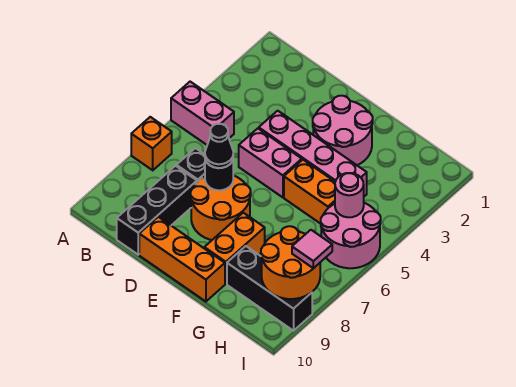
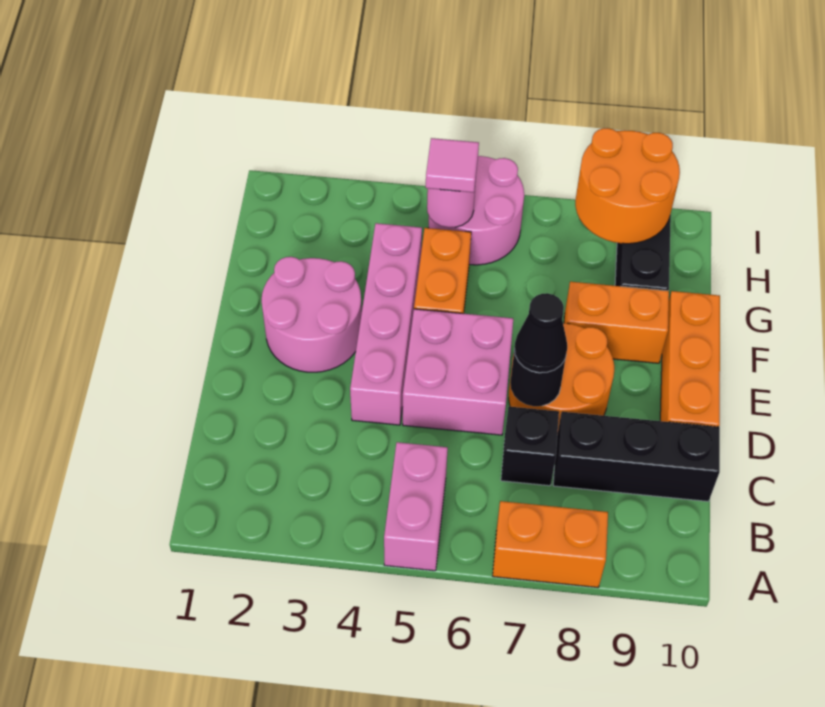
orange brick A7 level 1 -> orange brick A7:A8 level 1
pink brick D5:E5 level 1 -> pink brick D5:E6 level 1
pink tile I8 level 3 -> pink tile H5 level 3

